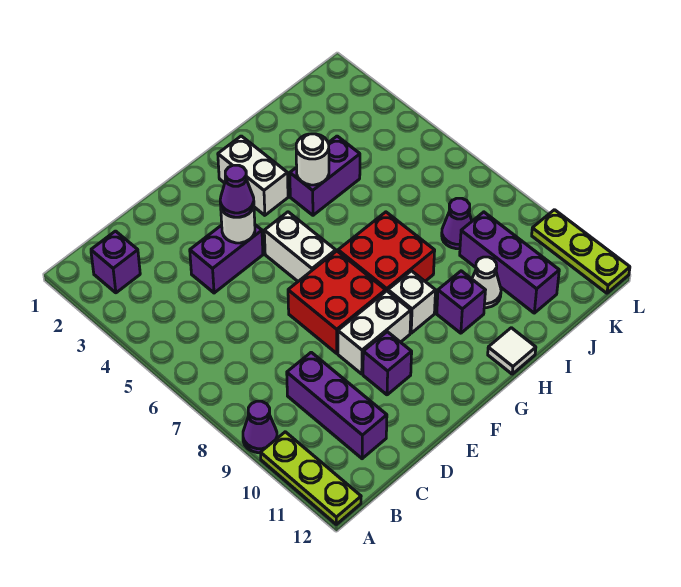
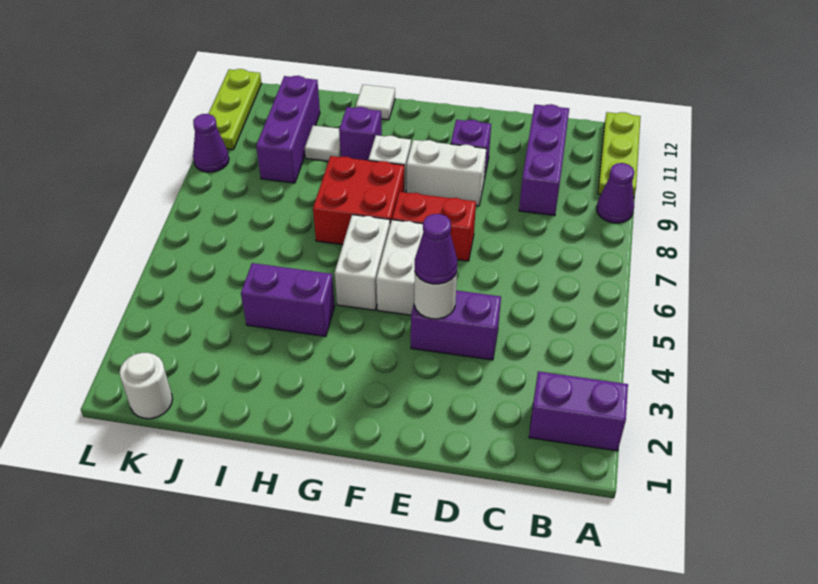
purple brick B2 level 1 -> purple brick A2:B2 level 1
red brick E7:F8 level 1 -> red brick E7:F7 level 1
white brick G2:G3 level 1 -> white brick G5:G6 level 1
white round brick H4 level 2 -> white round brick K1 level 1
white cone I10 level 1 -> white tile I10 level 1
purple cone J8 level 1 -> purple cone L9 level 1

